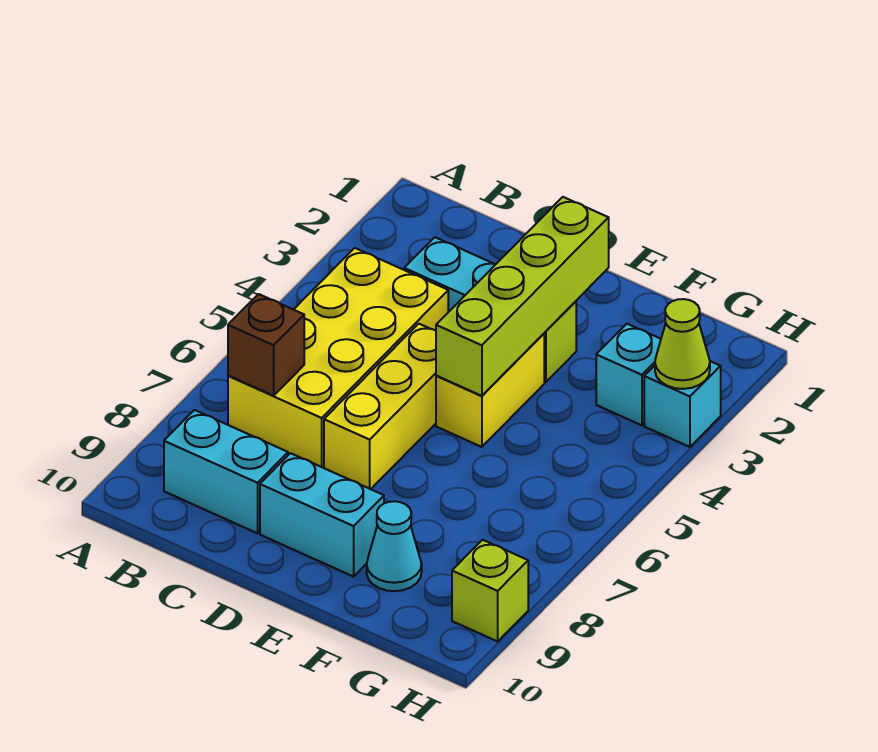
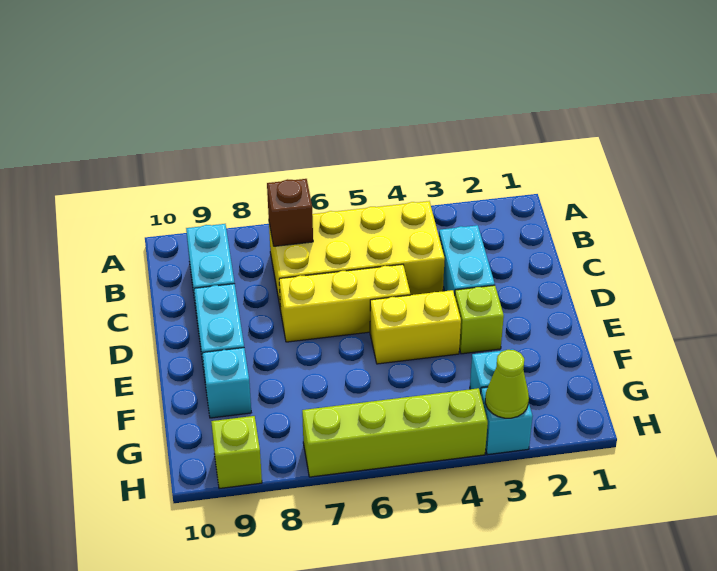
lime brick E2:E5 level 2 -> lime brick H4:H7 level 1
cyan cone F9 level 1 -> cyan brick F9 level 1

